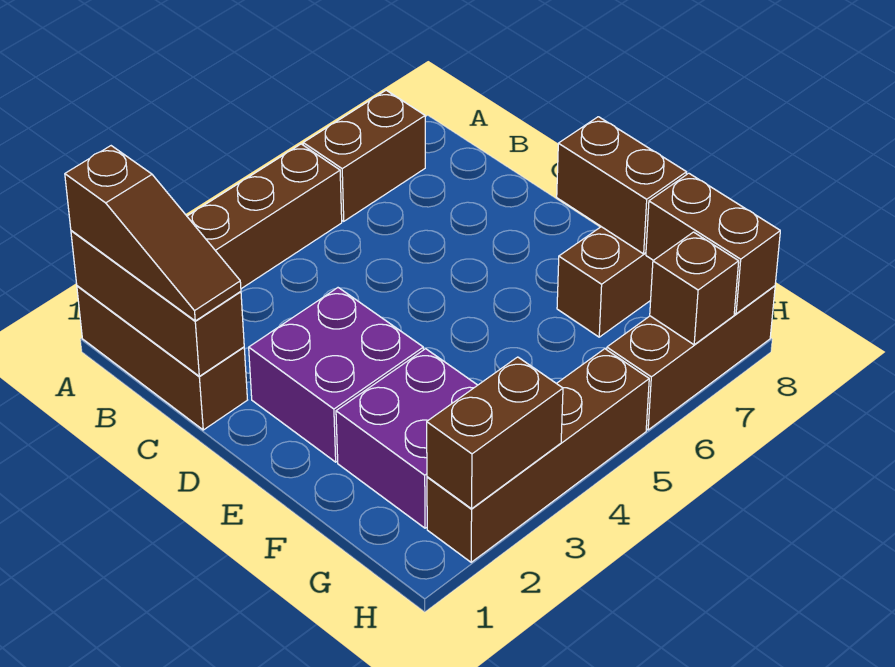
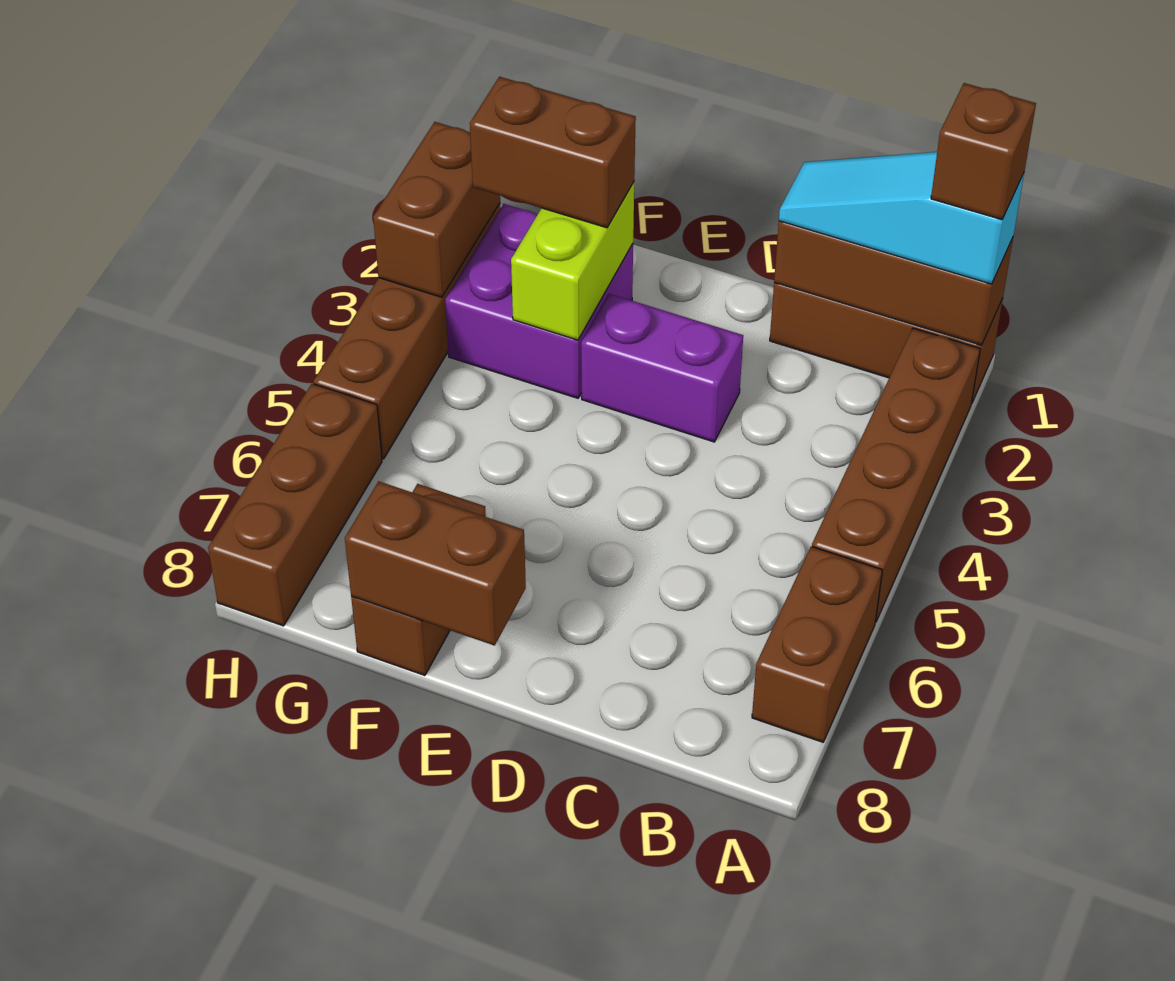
brown slope A1:C1 level 3 top A -> cyan slope A1:C1 level 3 top A
purple brick D2:E3 level 1 -> purple brick D3:E3 level 1
none -> lime brick F2:F3 level 2
brown brick G8:H8 level 2 -> brown brick F2:G2 level 3
brown brick H7 level 2 -> brown brick A1 level 4

